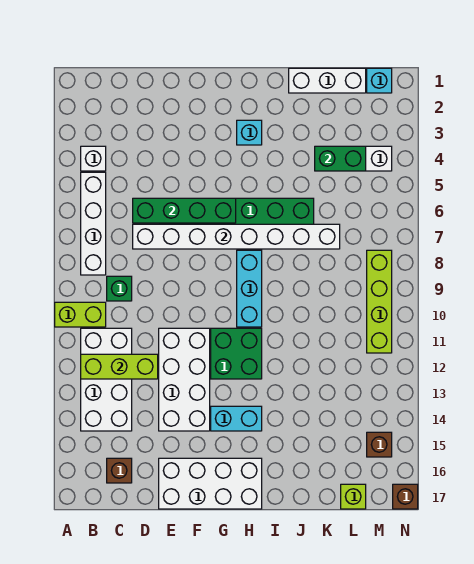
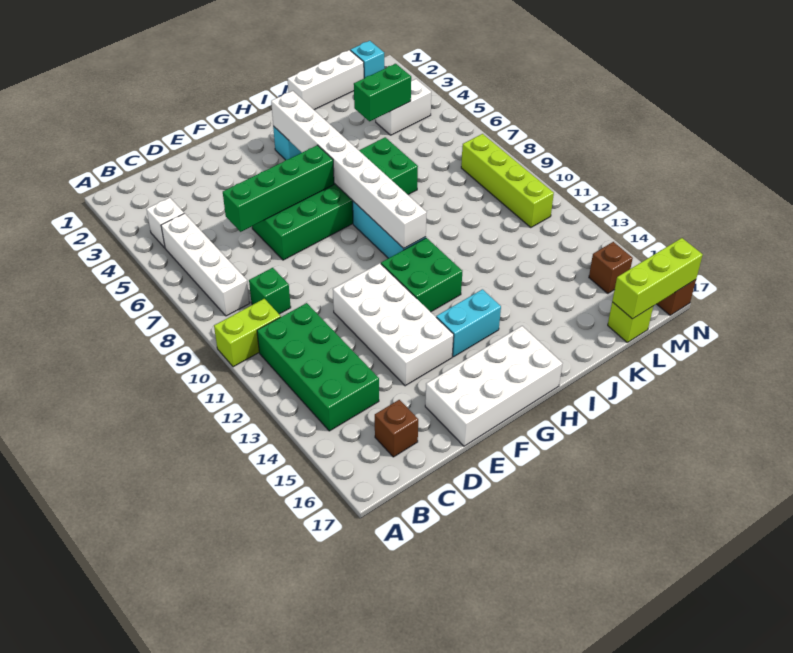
white brick B11:C14 level 1 -> green brick B11:C14 level 1
lime brick B12:D12 level 2 -> lime brick L17:N17 level 2
white brick D7:K7 level 2 -> white brick H3:H10 level 2

